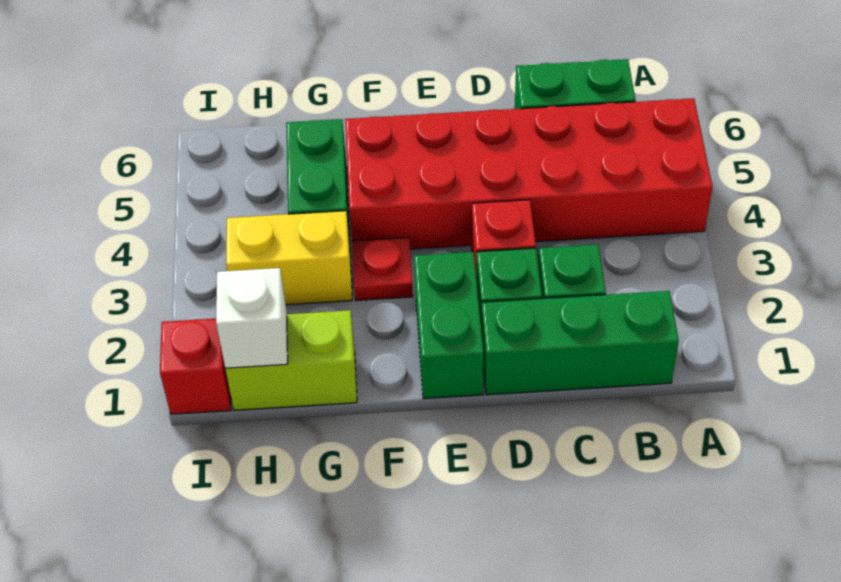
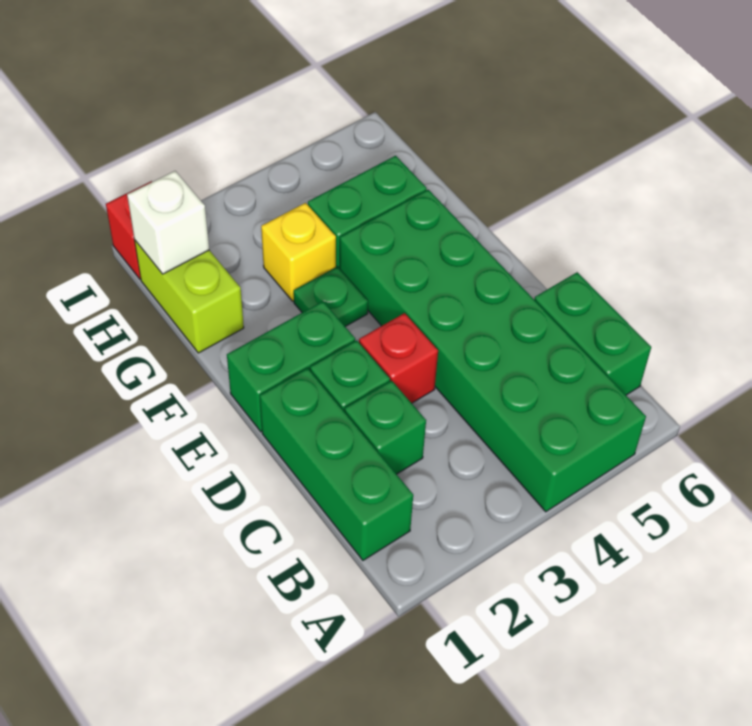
red brick A4:F5 level 1 -> green brick A4:F5 level 1
red plate F3 level 1 -> green plate F3 level 1
yellow brick G3:H3 level 1 -> yellow brick G3 level 1

